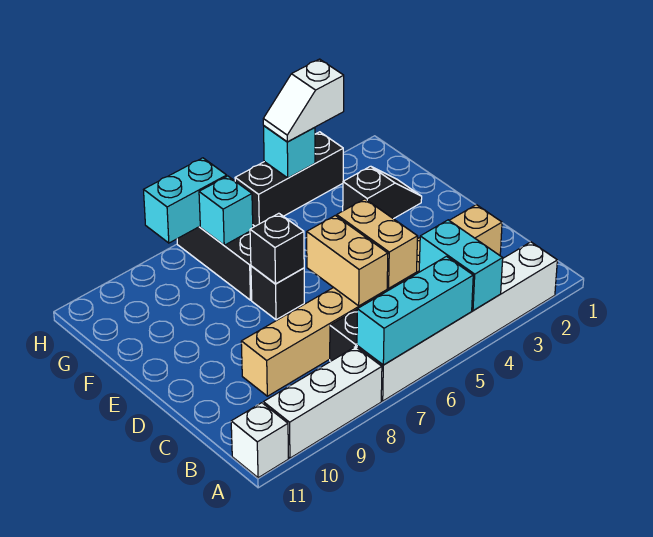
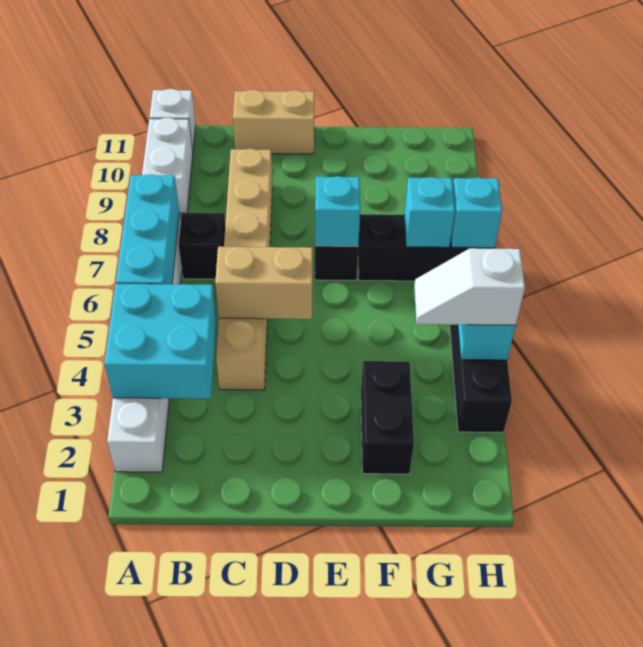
cyan brick A4:B4 level 2 -> cyan brick A3:B4 level 2
white brick A8:A10 level 1 -> white brick A9:A10 level 1
tan brick C2:C9 level 1 -> tan brick C4:C9 level 1
tan brick C6:D6 level 2 -> tan brick C11:D11 level 1
black brick E7 level 2 -> cyan brick E7 level 2
black slope F2:F3 level 1 top 3 -> black brick F2:F3 level 1
white slope H3:H4 level 3 top 3 -> white slope G4:H4 level 3 top H
cyan brick H7:H8 level 2 -> cyan brick H7 level 2

